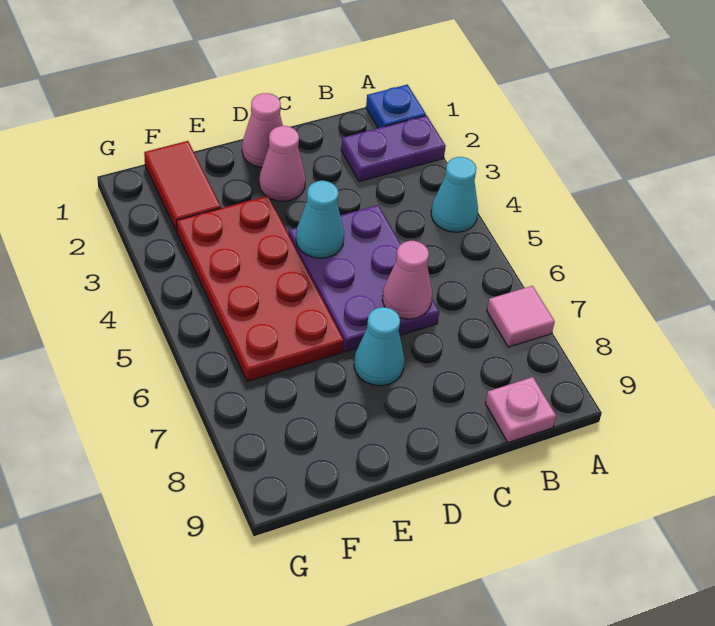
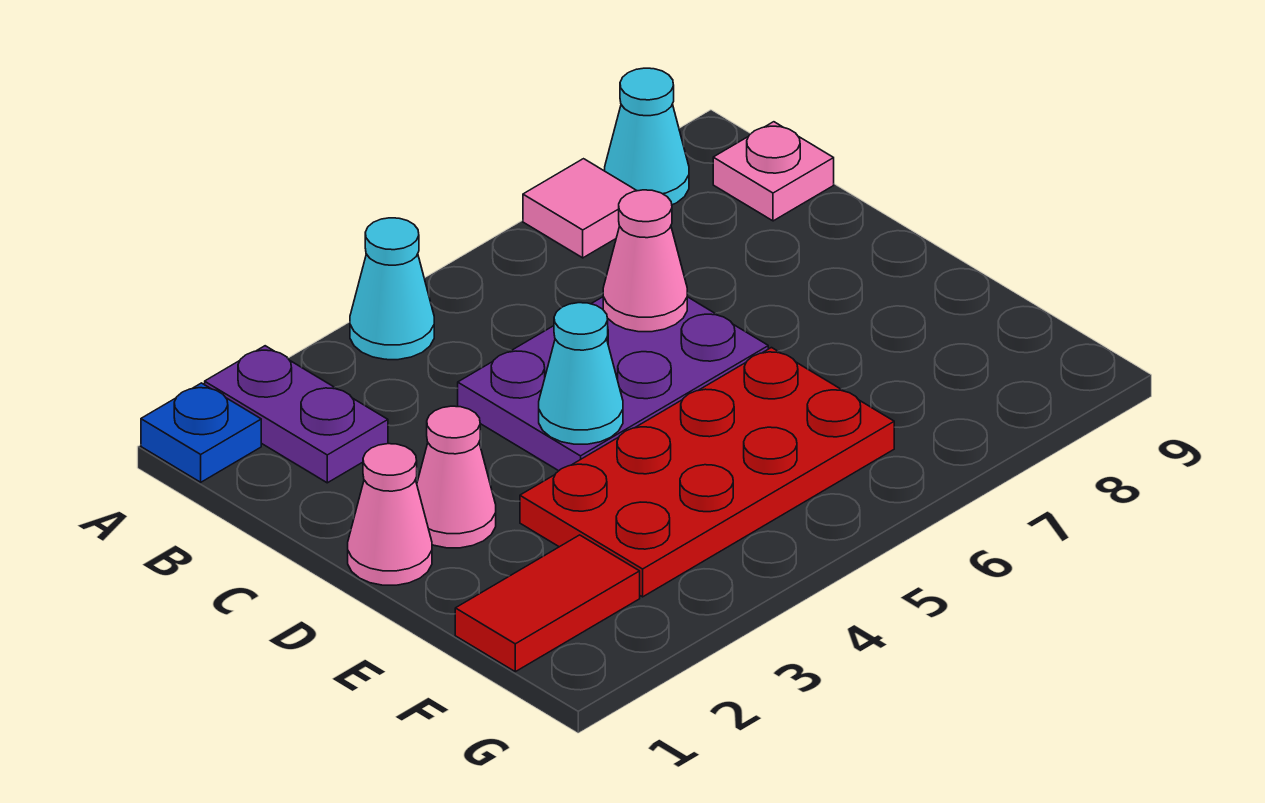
cyan cone D7 level 1 -> cyan cone A8 level 1

